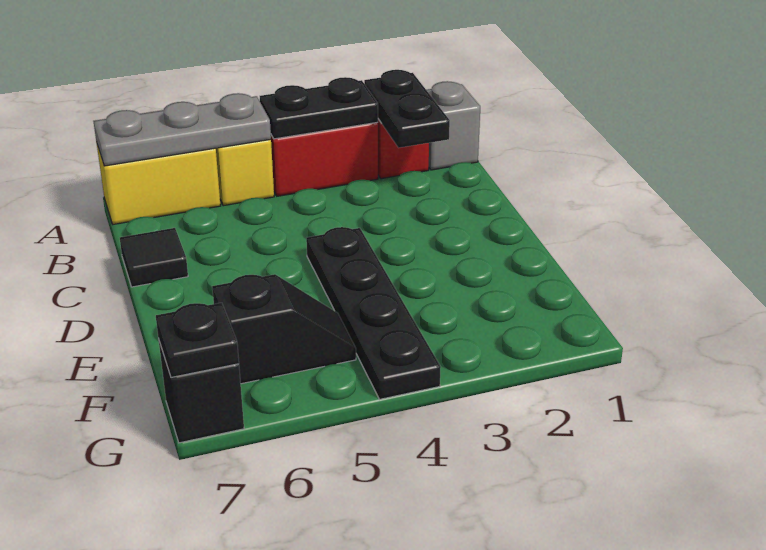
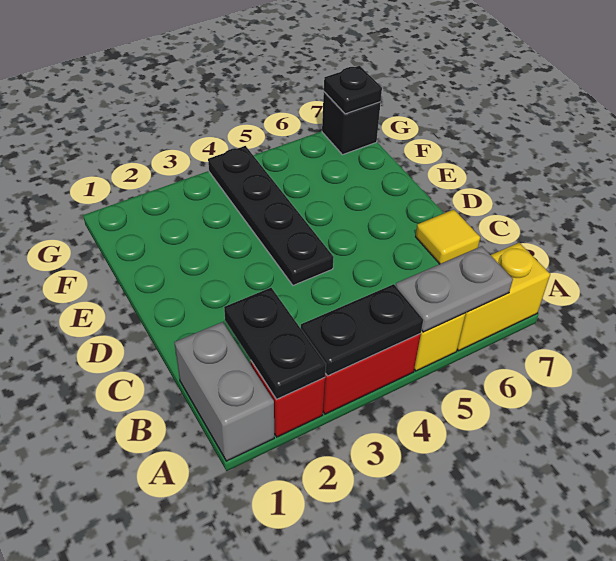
grey brick A1 level 1 -> grey brick A1:B1 level 1
grey plate A5:A7 level 2 -> grey plate A5:A6 level 2
black tile C7 level 1 -> yellow tile C7 level 1
black slope F5:F6 level 1 top 6 -> none

